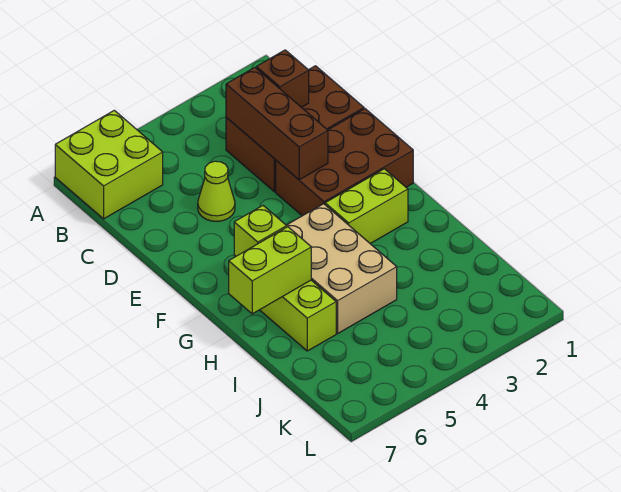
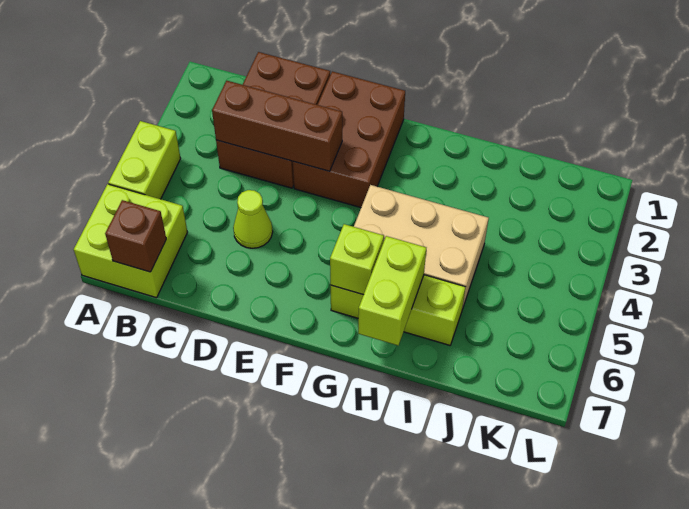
brown brick C2 level 2 -> brown brick B7 level 2
lime brick G2:G3 level 1 -> lime brick A4:A5 level 1

